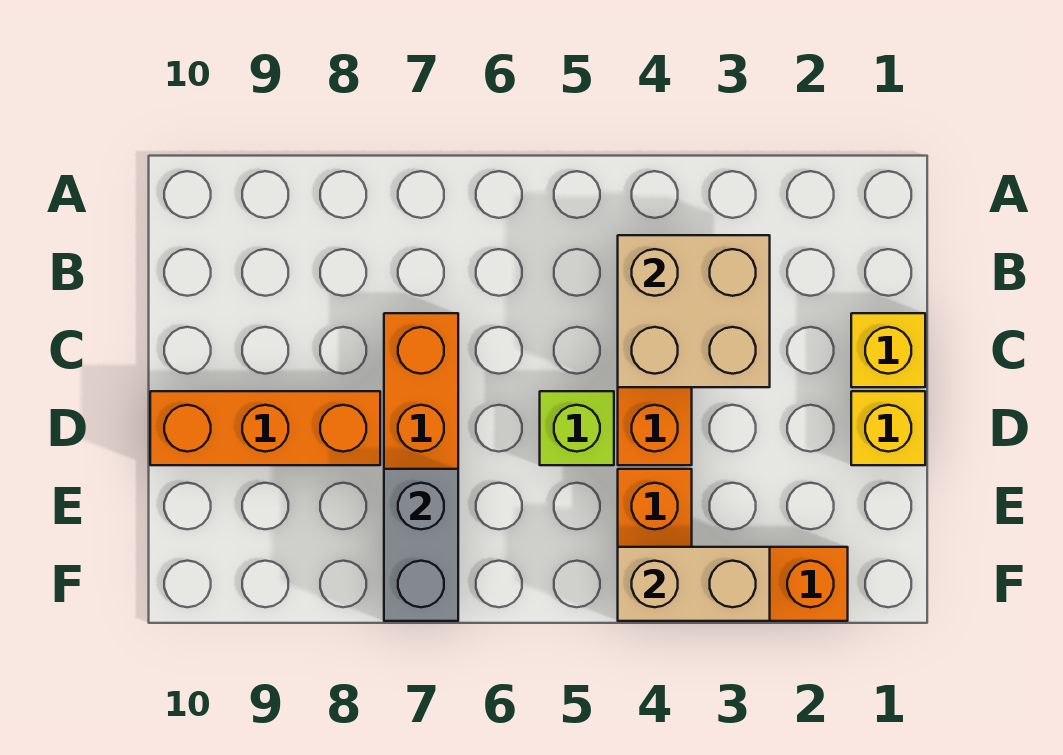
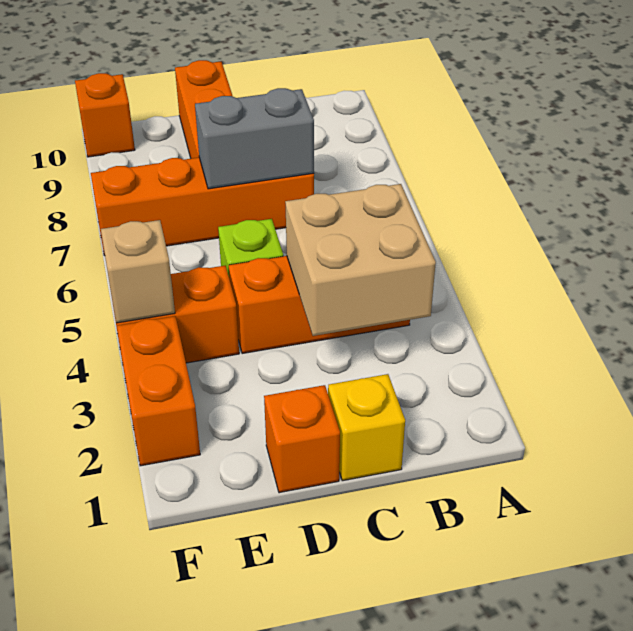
yellow brick D1 level 1 -> orange brick D1 level 1
grey brick E7:F7 level 2 -> grey brick C7:D7 level 2
tan brick F3:F4 level 2 -> tan brick F4 level 2
none -> orange brick F10 level 1

